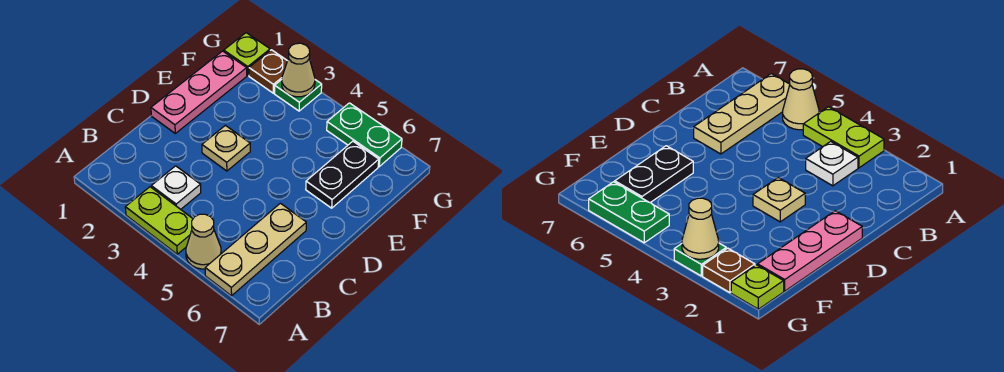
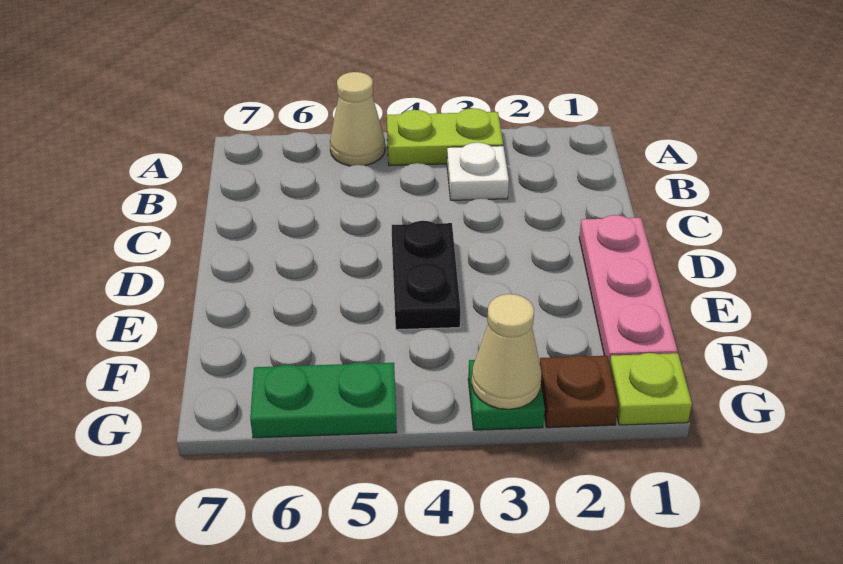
tan plate A6:C6 level 1 -> none
tan plate D3 level 1 -> none
black plate E6:F6 level 1 -> black plate D4:E4 level 1

